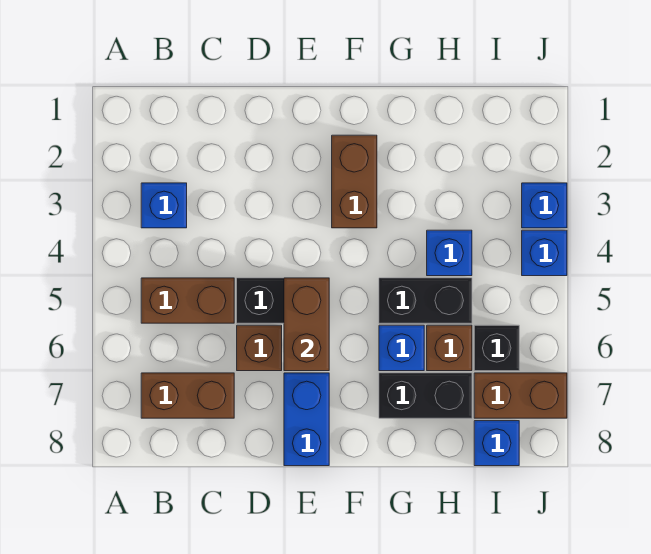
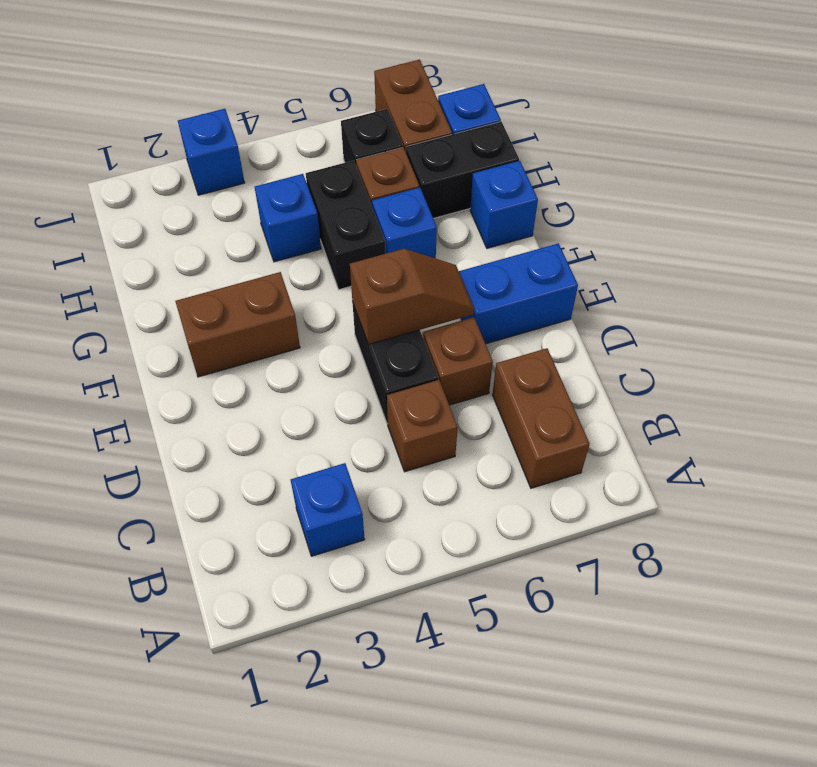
brown brick B5:C5 level 1 -> brown brick C5 level 1
brown brick E5:E6 level 2 -> brown slope E5:E6 level 2 top 5
black brick G7:H7 level 1 -> black brick H7:H8 level 1
blue brick J4 level 1 -> blue brick G8 level 1

